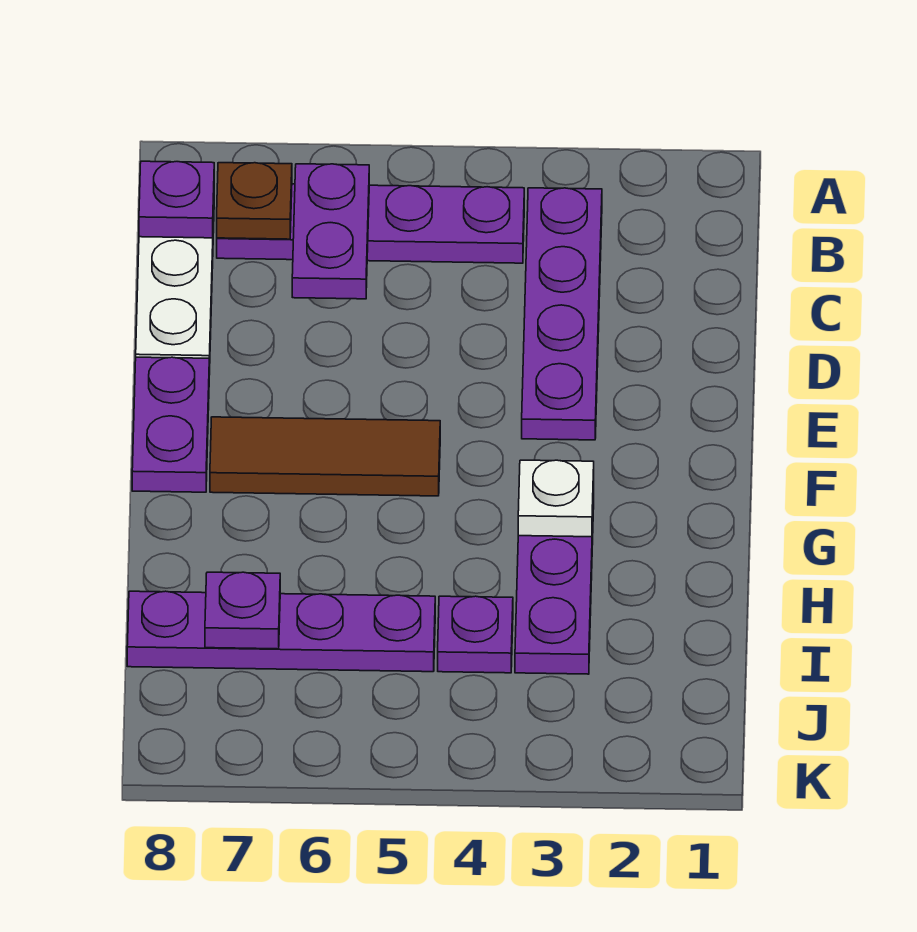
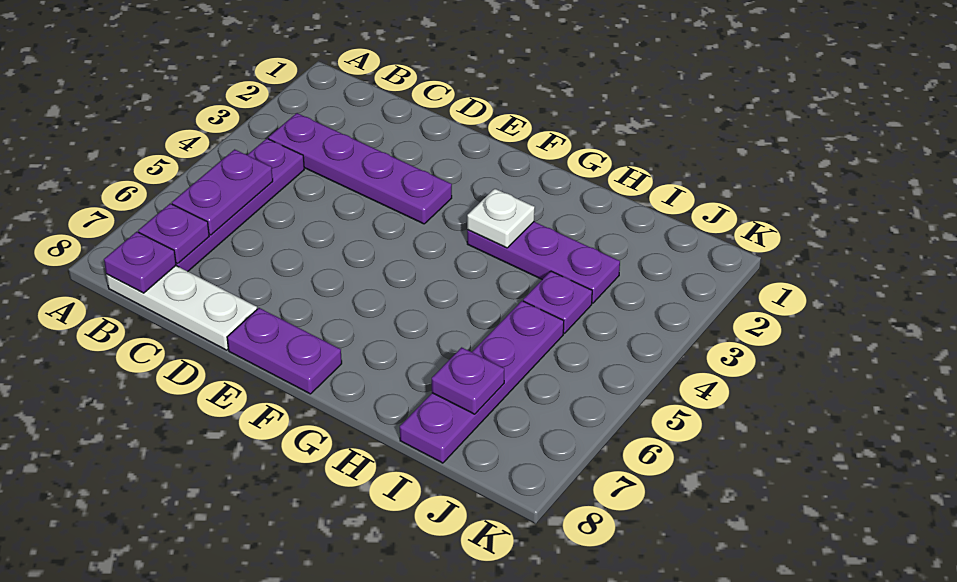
purple plate B6:C6 level 2 -> purple plate B5:B6 level 2
brown plate B7 level 2 -> purple plate B7 level 2
brown tile F5:F7 level 1 -> none

